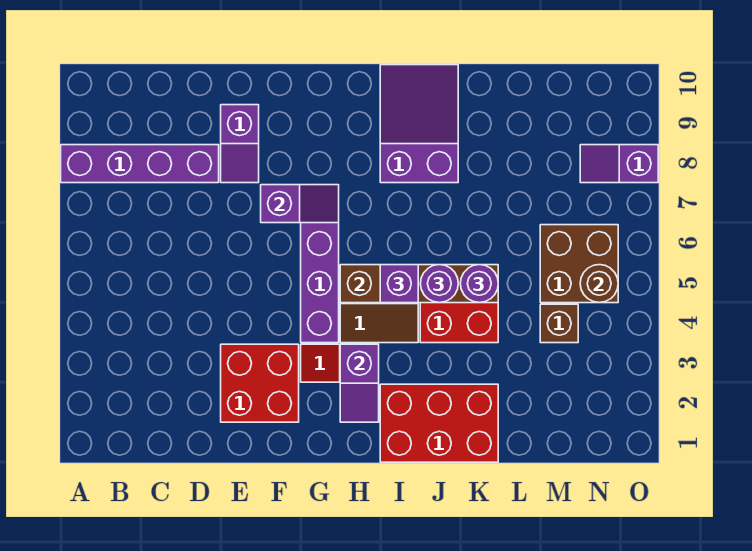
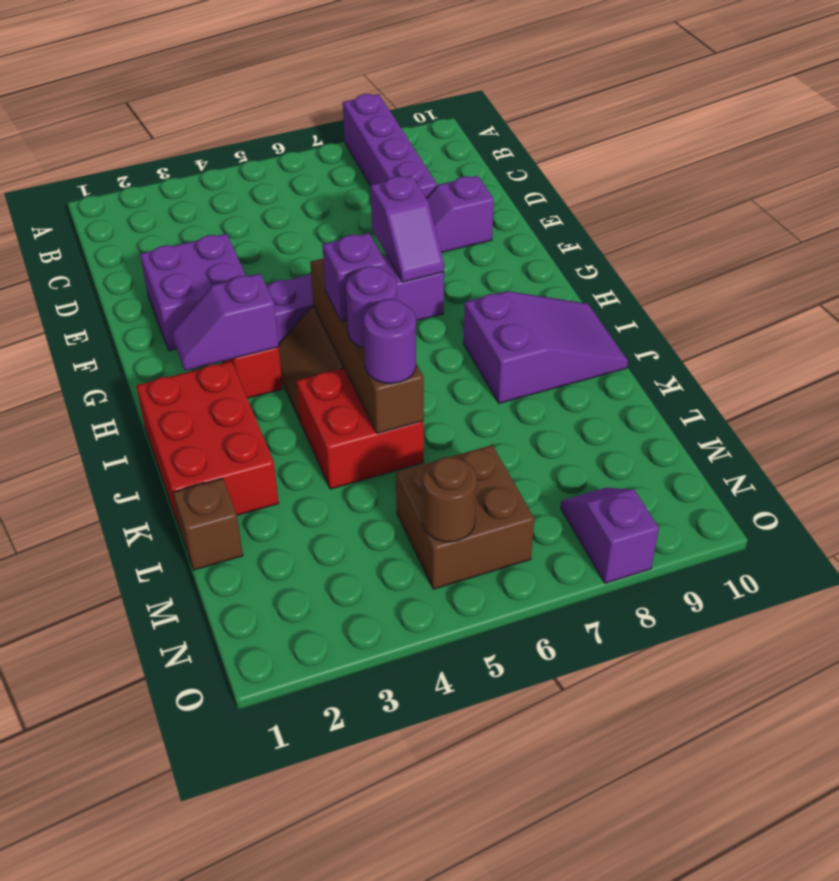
red brick E2:F3 level 1 -> purple brick E2:F3 level 1
brown brick M4 level 1 -> brown brick L1 level 1

